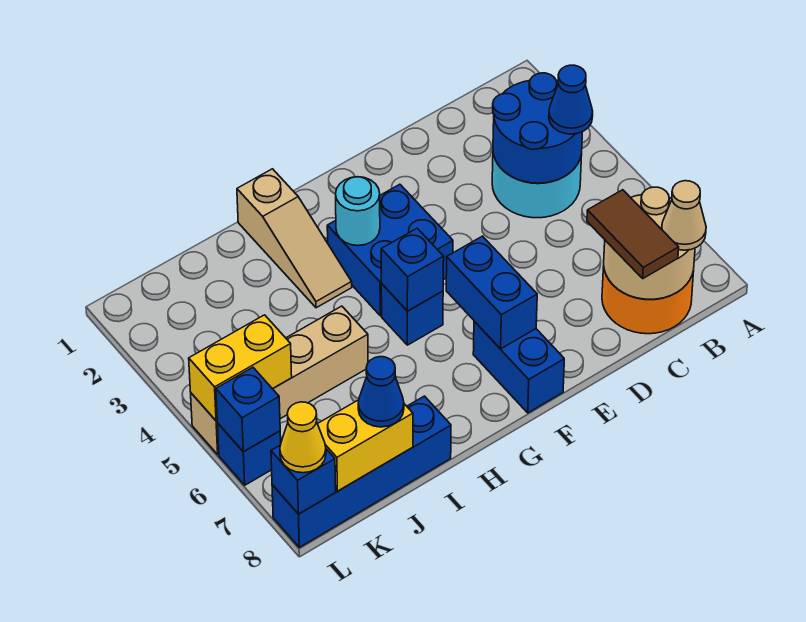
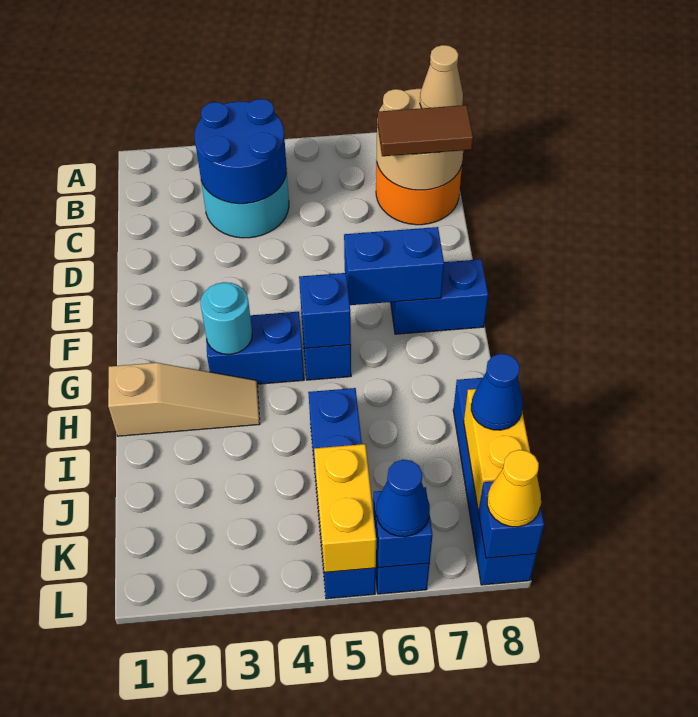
blue cone B4 level 3 -> blue cone L6 level 3
blue brick F3:G4 level 1 -> blue brick G3:G4 level 1
tan brick I5:L5 level 1 -> blue brick I5:L5 level 1

